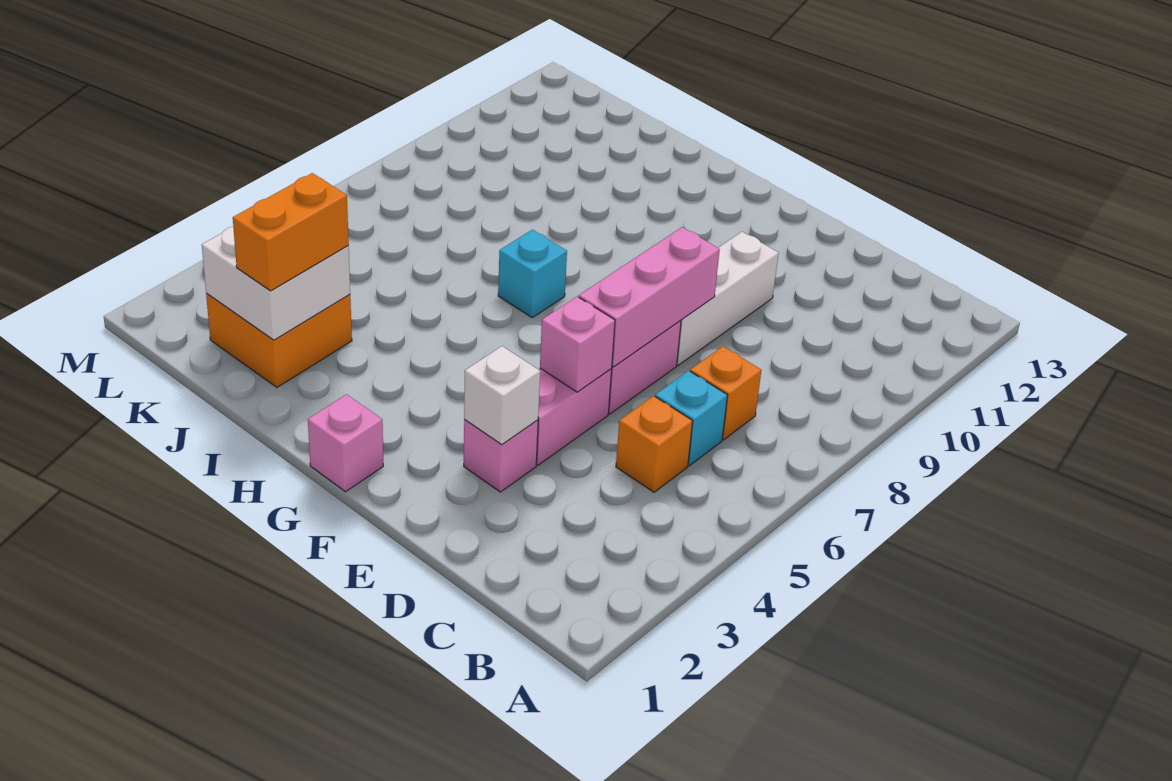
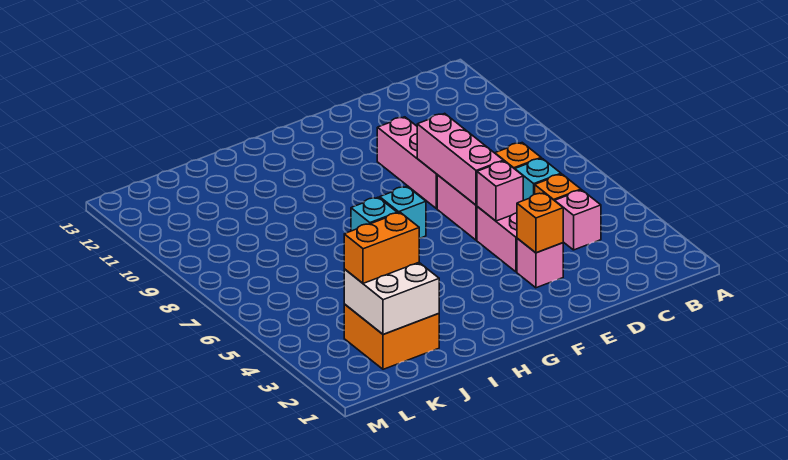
white brick E3 level 2 -> orange brick E3 level 2
white brick E8:E10 level 1 -> pink brick E8:E10 level 1
pink brick G1 level 1 -> pink brick C4 level 1
none -> cyan brick G7 level 1
orange brick J2:J3 level 3 -> orange brick J3:K3 level 3

